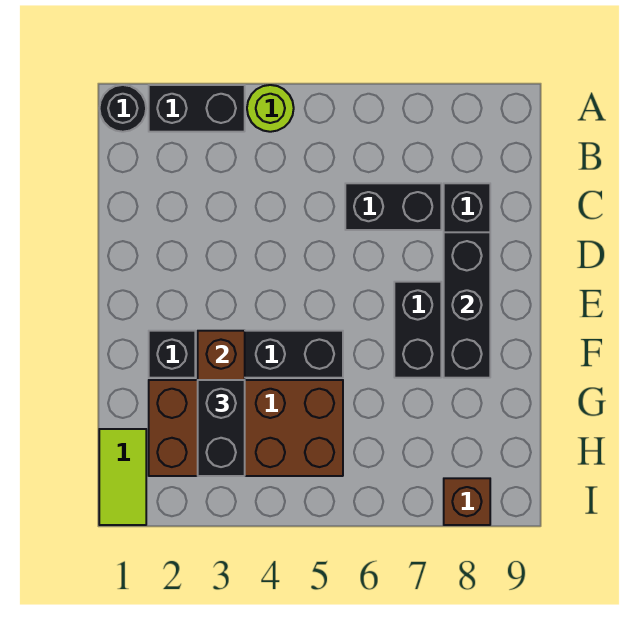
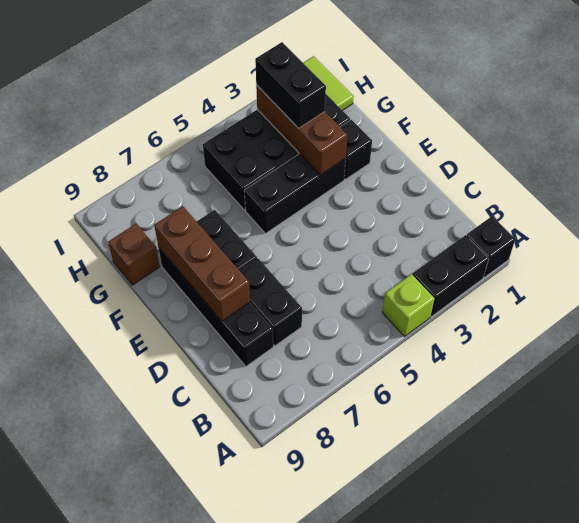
black round brick A1 level 1 -> black brick A1 level 1
lime round brick A4 level 1 -> lime brick A4 level 1
black brick C6:C7 level 1 -> black brick C7:D7 level 1
black brick D8:F8 level 2 -> brown brick D8:F8 level 2
brown brick G2:H5 level 1 -> black brick G2:H5 level 1
brown brick I8 level 1 -> brown brick G9 level 1

